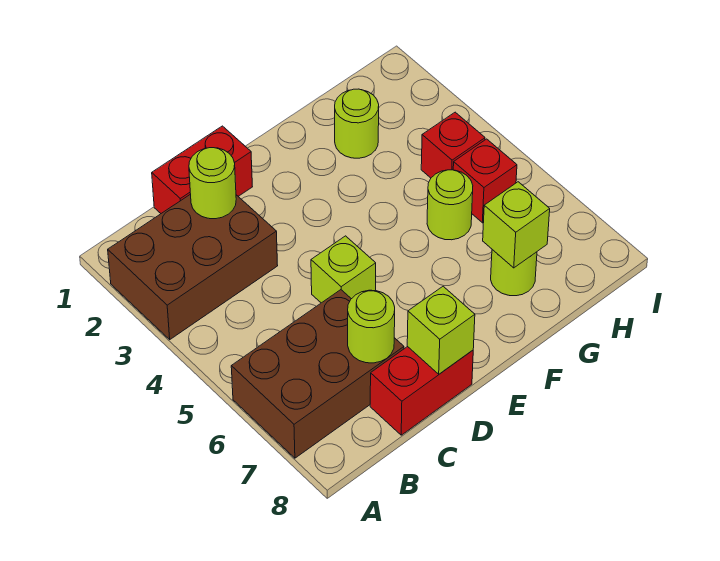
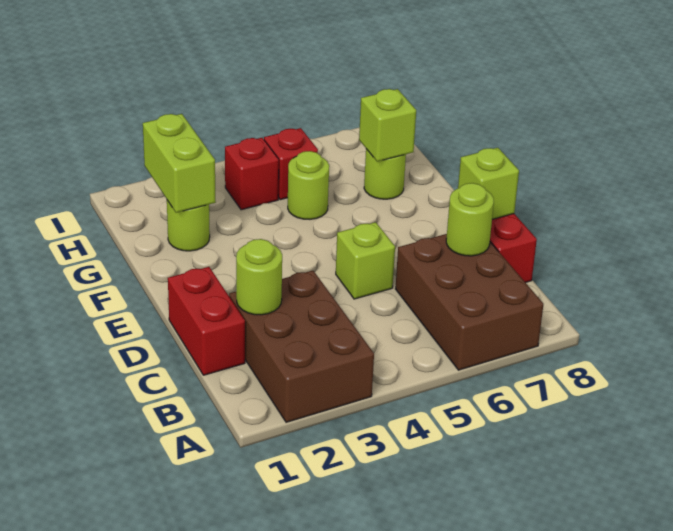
none -> lime brick G2:H2 level 2

